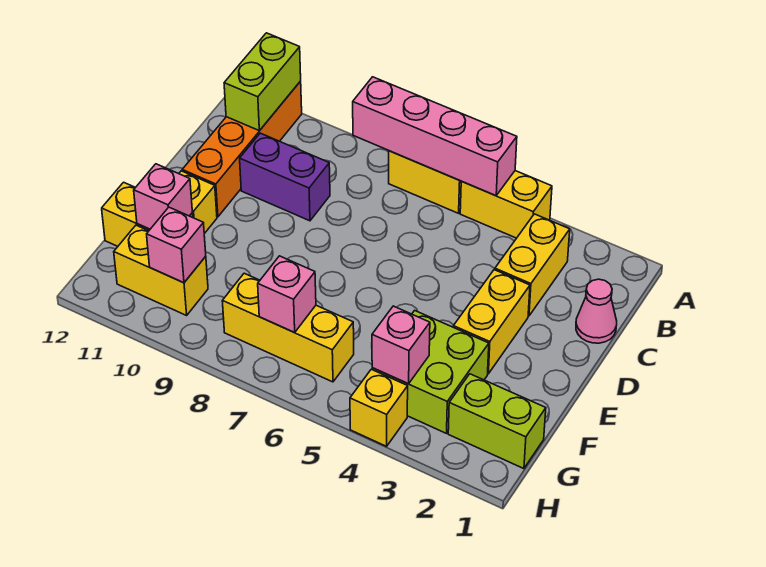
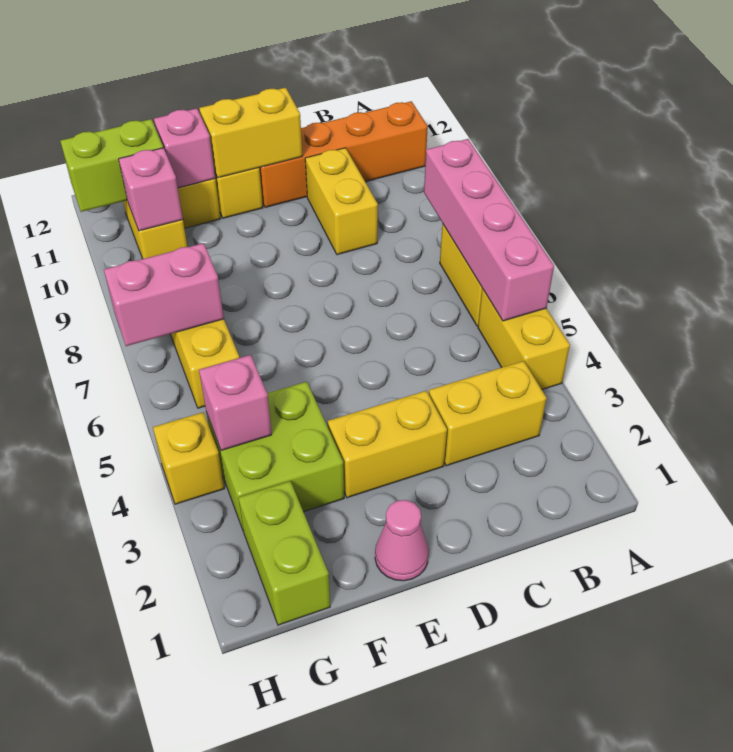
lime brick A11:B11 level 2 -> lime brick G11:H11 level 2
pink cone C1 level 1 -> pink cone E1 level 1
purple brick C9:C10 level 1 -> yellow brick C9:C10 level 1
none -> yellow brick D11:E11 level 2
pink brick G7 level 2 -> pink brick G7:H7 level 2

